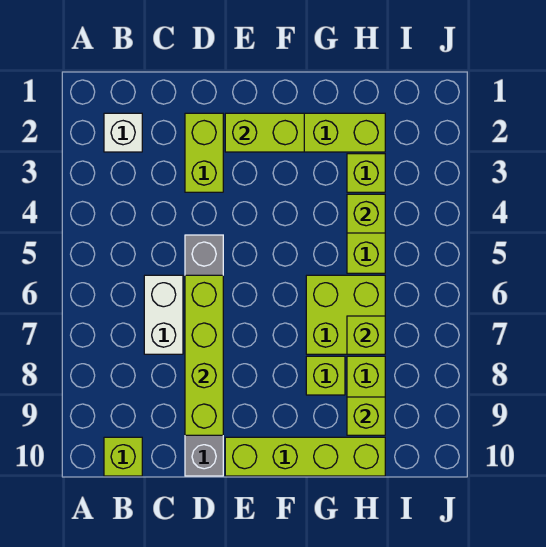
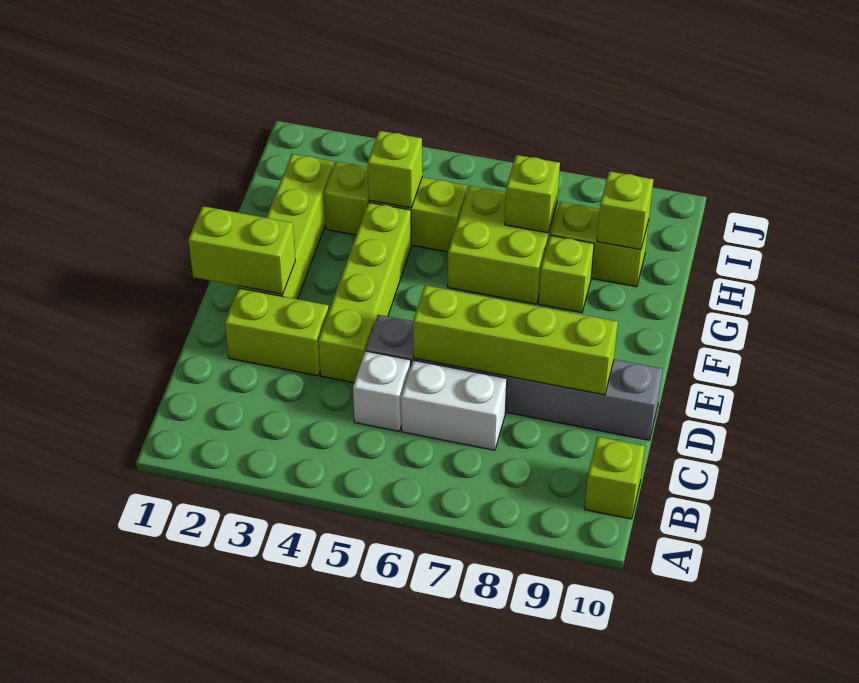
white brick B2 level 1 -> white brick C5 level 1
lime brick E2:F2 level 2 -> lime brick E1:E2 level 2
lime brick E10:H10 level 1 -> lime brick D4:G4 level 1

